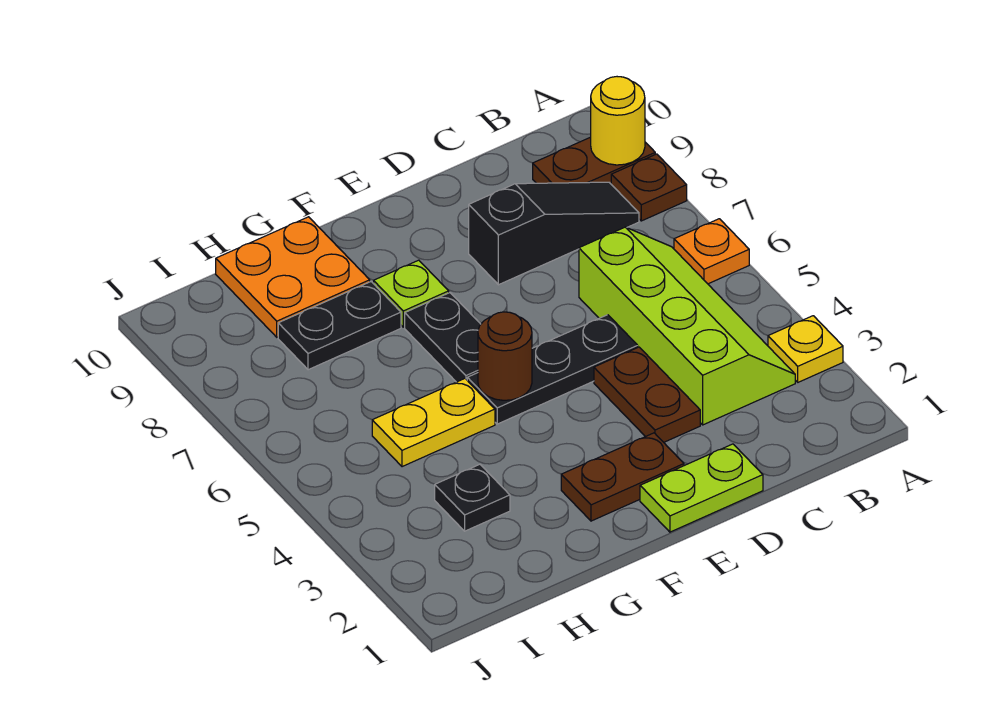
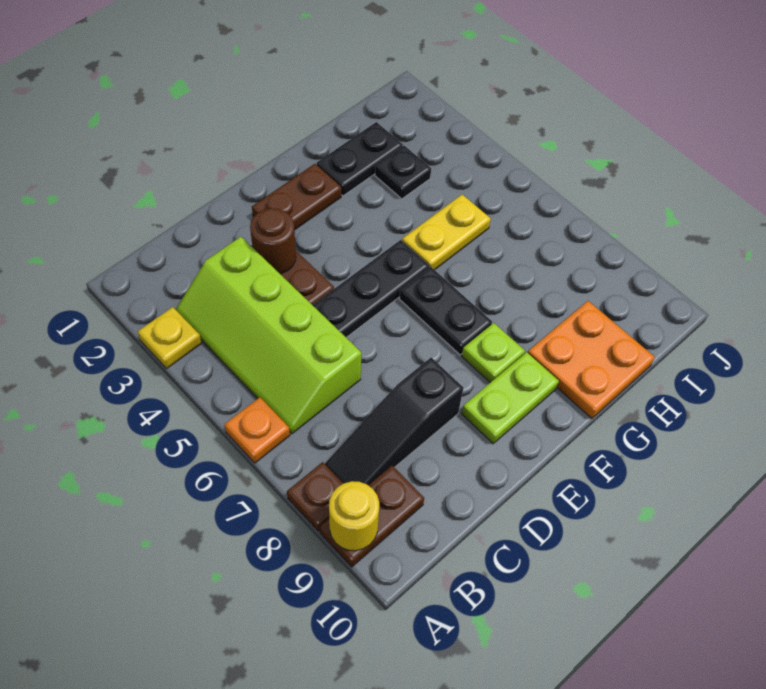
lime plate D1:E1 level 1 -> lime plate E9:F9 level 1
brown round brick F5 level 2 -> brown round brick D3 level 2
black plate G8:H8 level 1 -> black plate G2:H2 level 1

